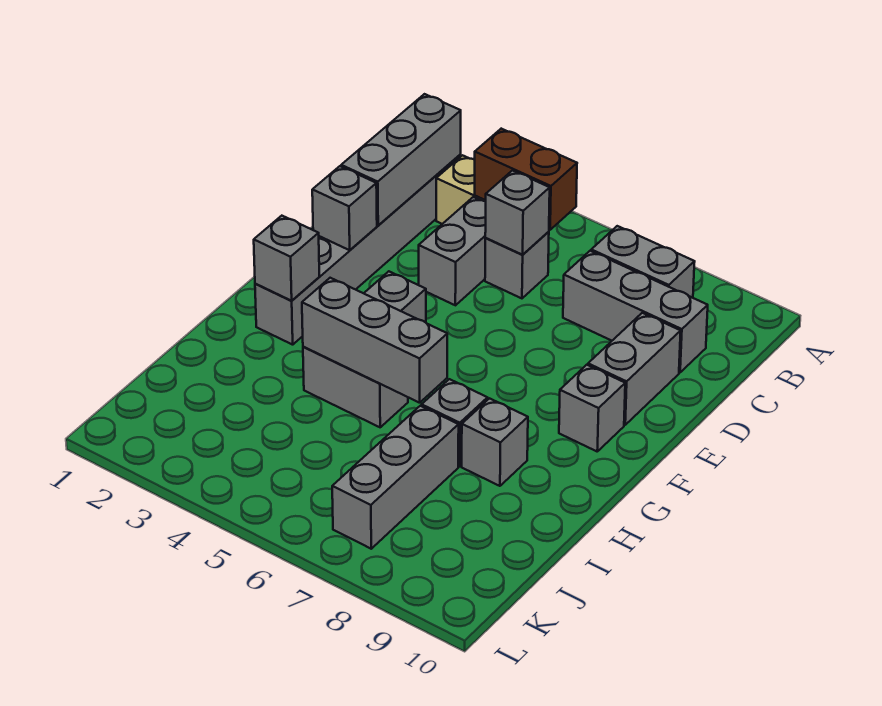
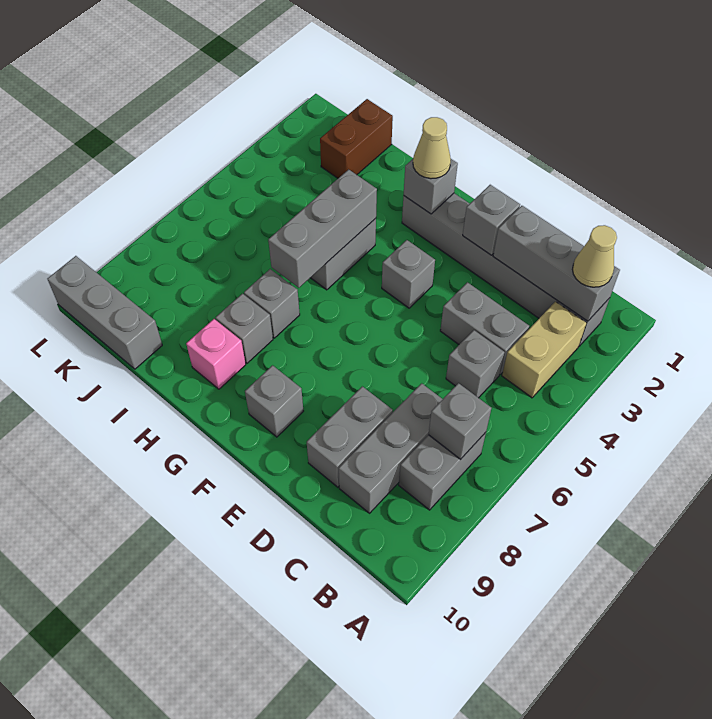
none -> tan cone B2 level 3
brown brick B4:B5 level 2 -> brown brick J1:J2 level 1
grey brick C5 level 2 -> grey brick B7 level 2
grey brick D9:E9 level 1 -> grey brick D8:D9 level 1
none -> tan cone G2 level 3
none -> pink brick H9 level 1
grey brick I7:K7 level 1 -> grey brick J10:L10 level 1

